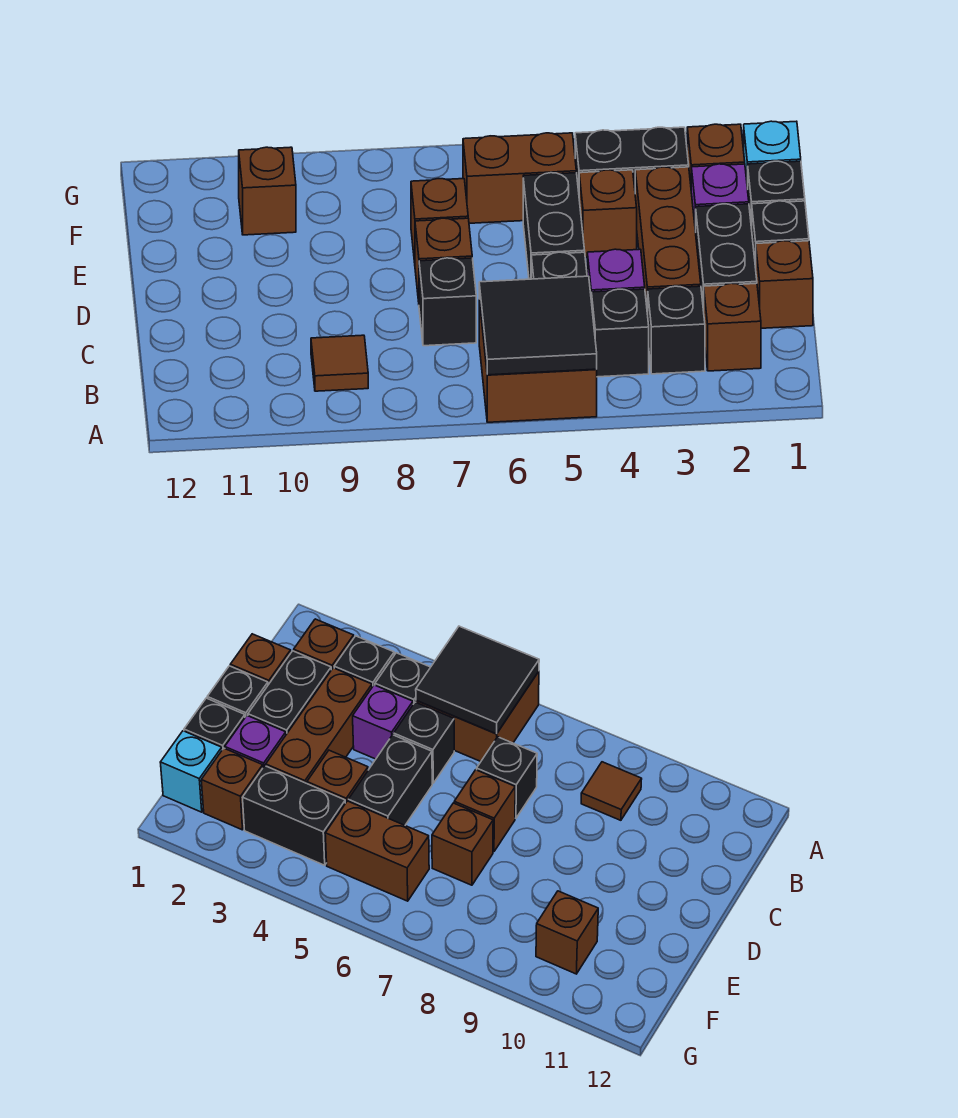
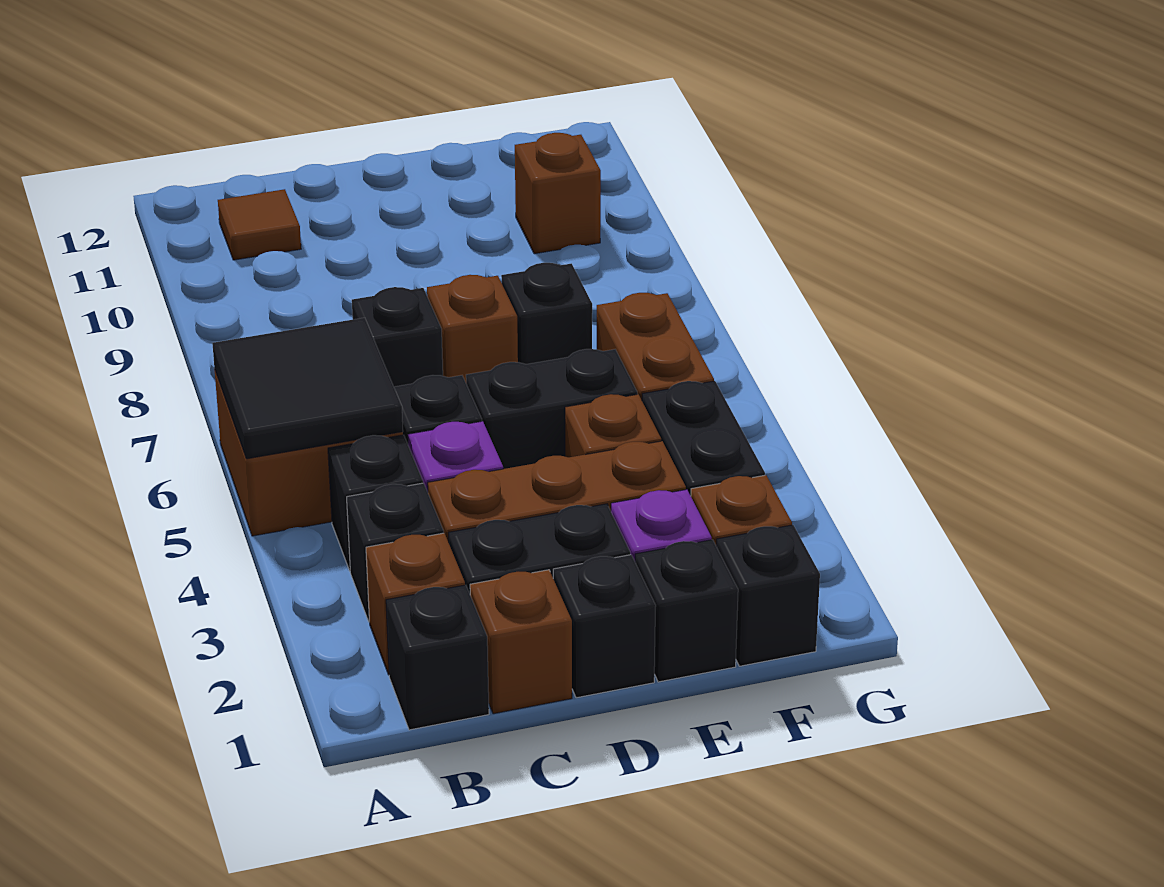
none -> black brick B1 level 1
brown tile B9 level 1 -> brown tile B11 level 1
brown brick E7 level 1 -> black brick E7 level 1
cyan brick F1 level 1 -> black brick F1 level 1

